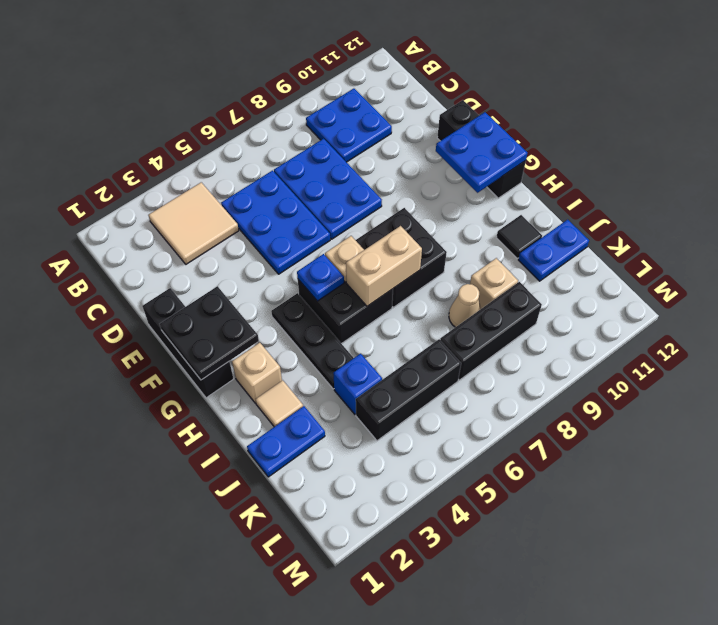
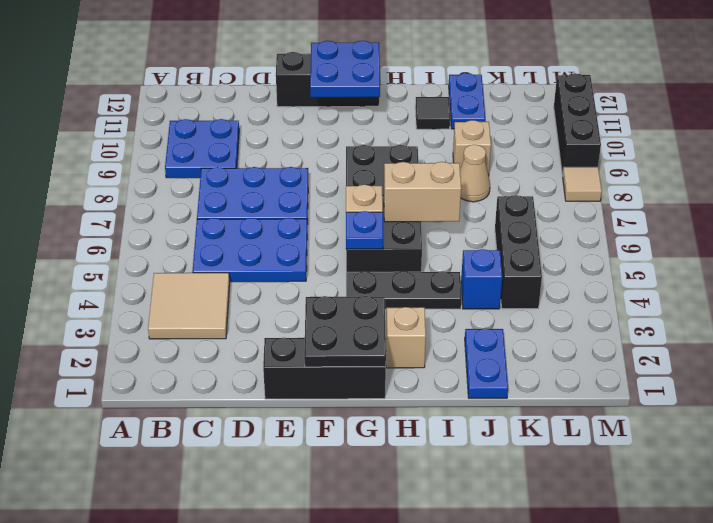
tan brick H6:H7 level 2 -> tan brick H6:I6 level 2
tan tile I2 level 1 -> tan tile M8 level 1
black brick K7:K9 level 1 -> black brick M9:M11 level 1

